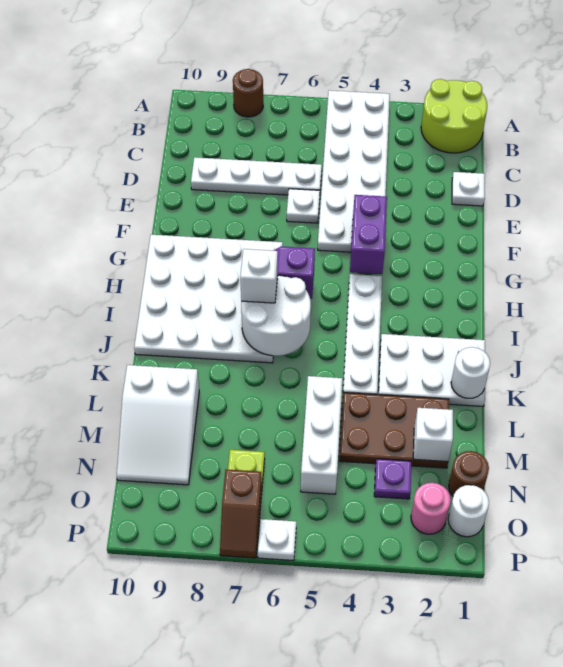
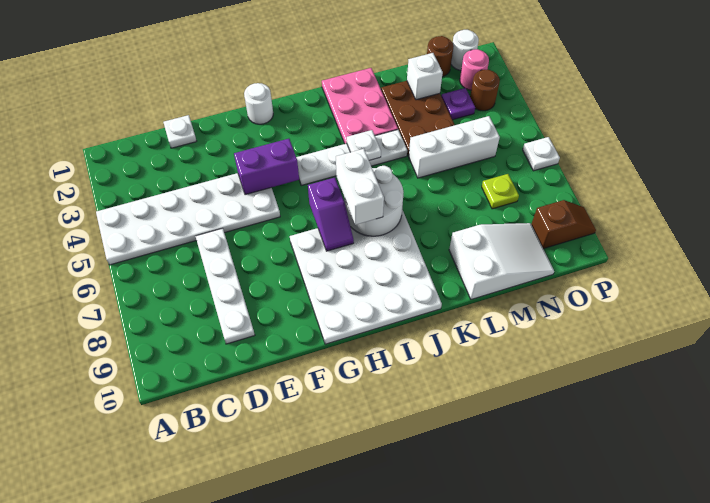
lime round brick A1:B2 level 1 -> none
brown round brick A8 level 1 -> brown round brick O3 level 1
white plate E6 level 1 -> white plate J4 level 2
white brick I7 level 3 -> white brick I6:I7 level 3
white plate J1:K3 level 1 -> pink plate J1:K3 level 1
white round brick K1 level 2 -> white round brick G1 level 1
brown slope O7:P7 level 1 top O -> brown slope O9:P9 level 1 top O

